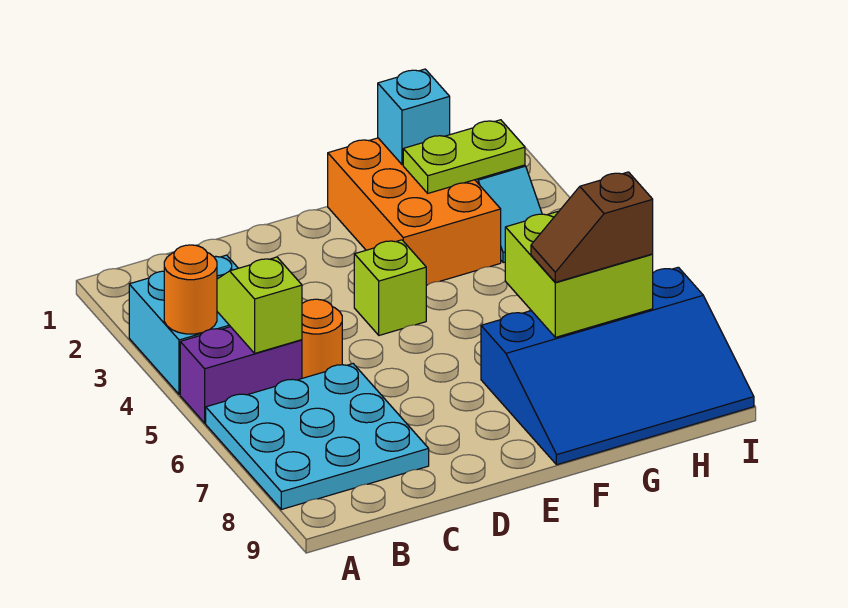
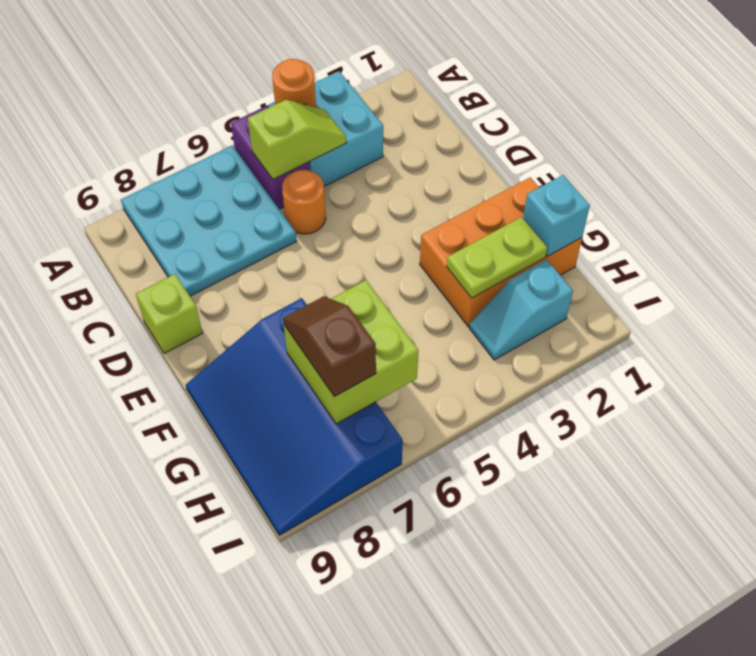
lime brick E4 level 1 -> lime brick D9 level 1
lime plate G2:H2 level 2 -> lime plate G2:G3 level 2

